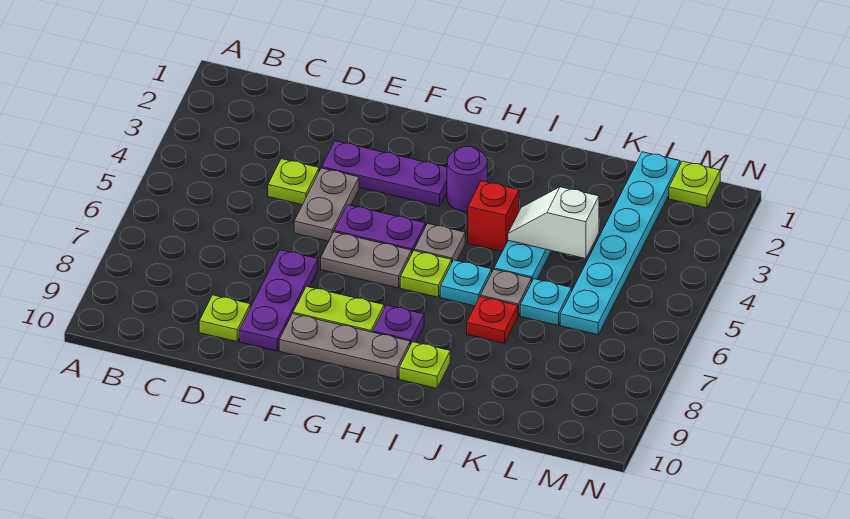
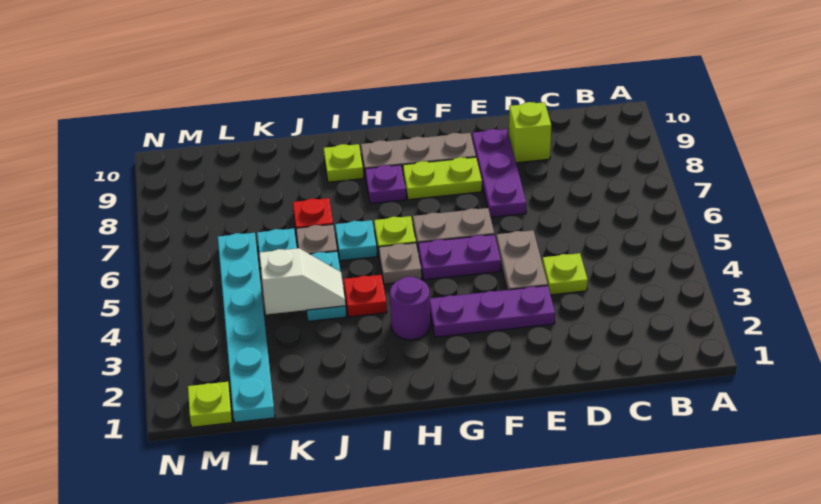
lime plate D9 level 1 -> lime brick D9 level 1
red brick I4 level 1 -> red plate I4 level 1

